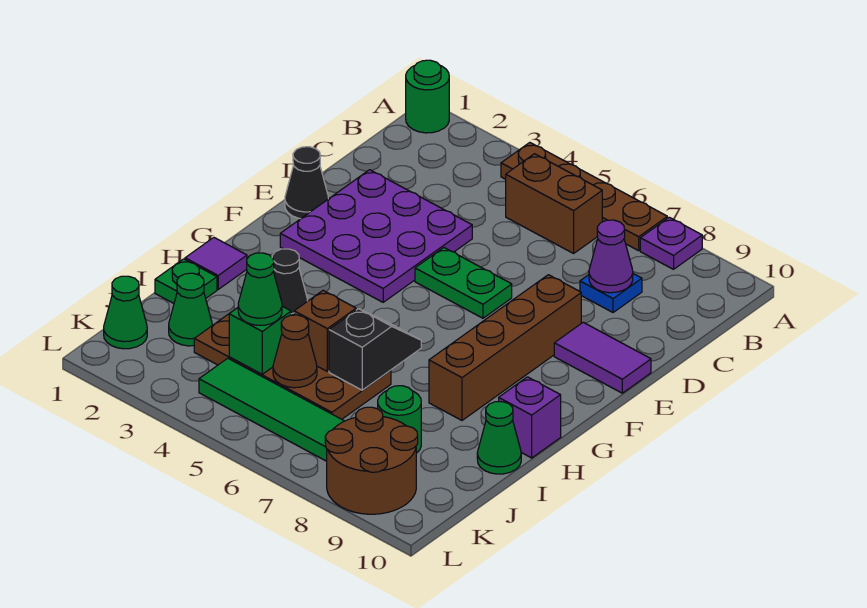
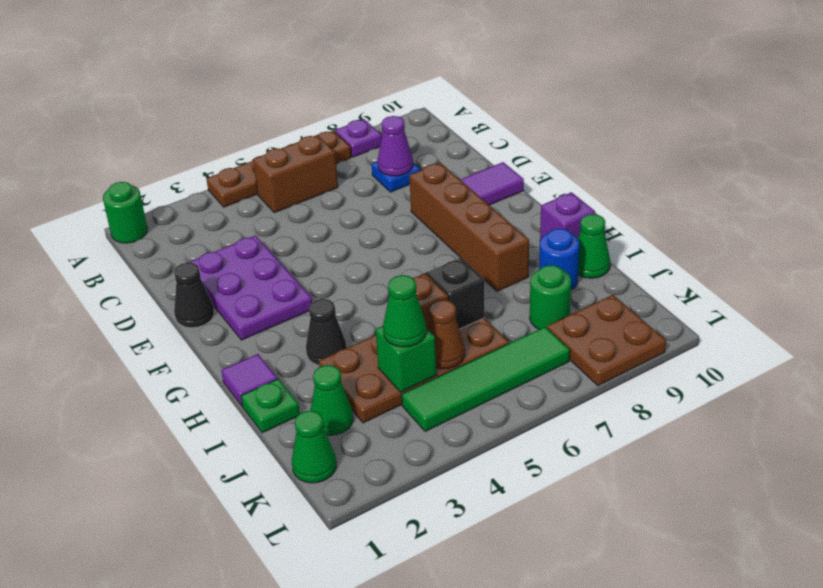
purple plate D2:F4 level 1 -> purple plate D2:F3 level 1
green plate E5:E6 level 1 -> none
none -> blue round brick I9 level 1
brown round brick K8:L9 level 1 -> brown plate K8:L9 level 1

